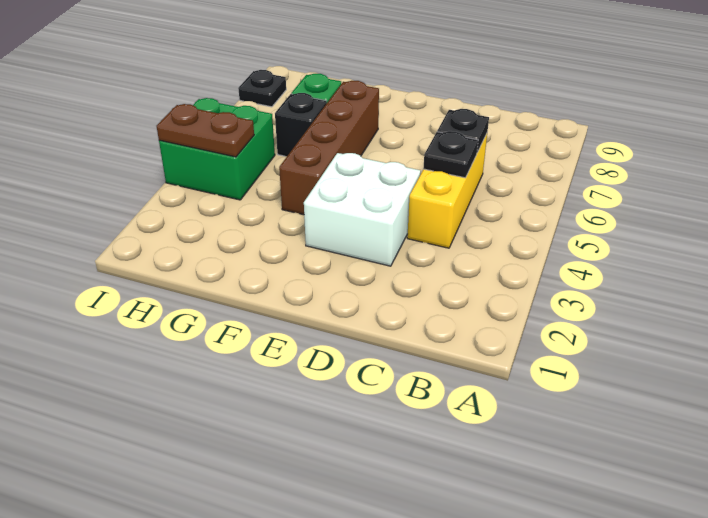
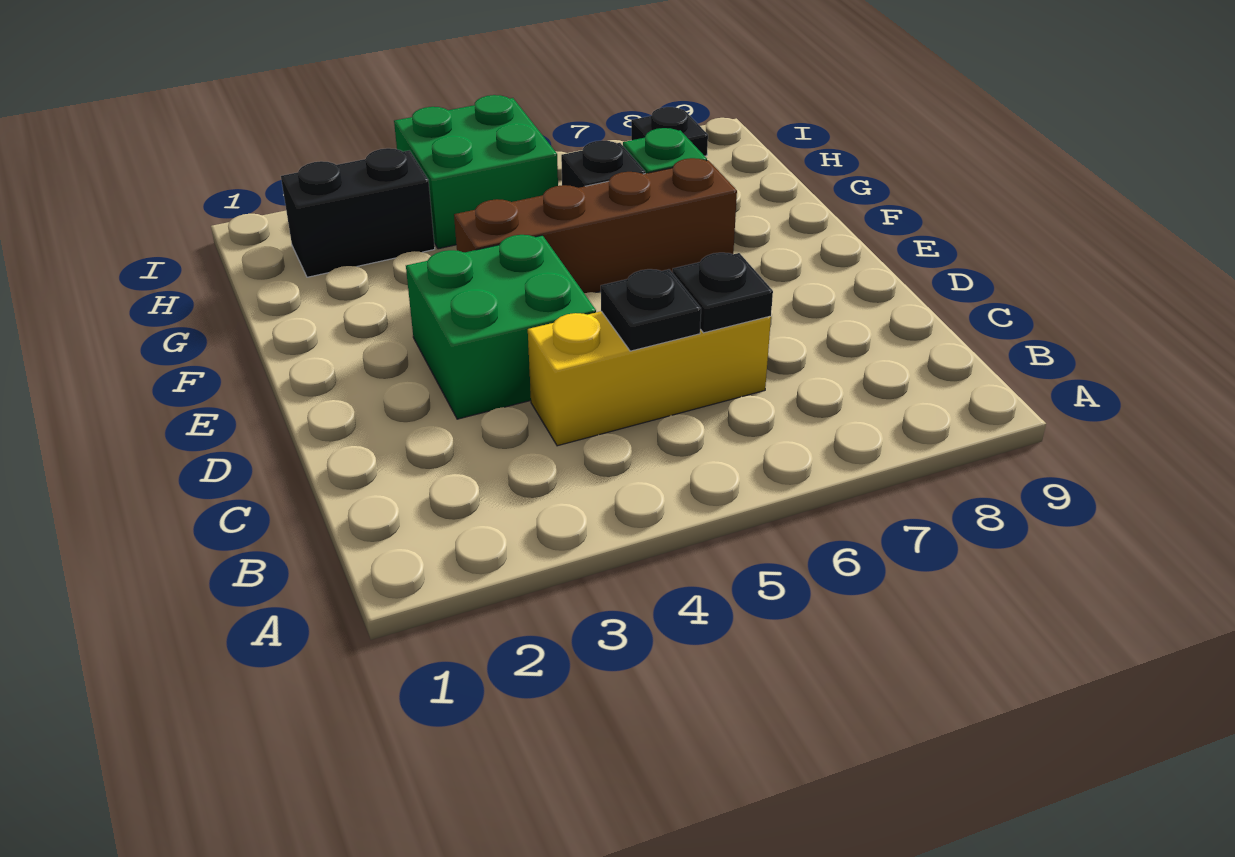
white brick D3:E4 level 1 -> green brick D3:E4 level 1
none -> black brick H2:H3 level 1
brown plate H4:I4 level 2 -> none

